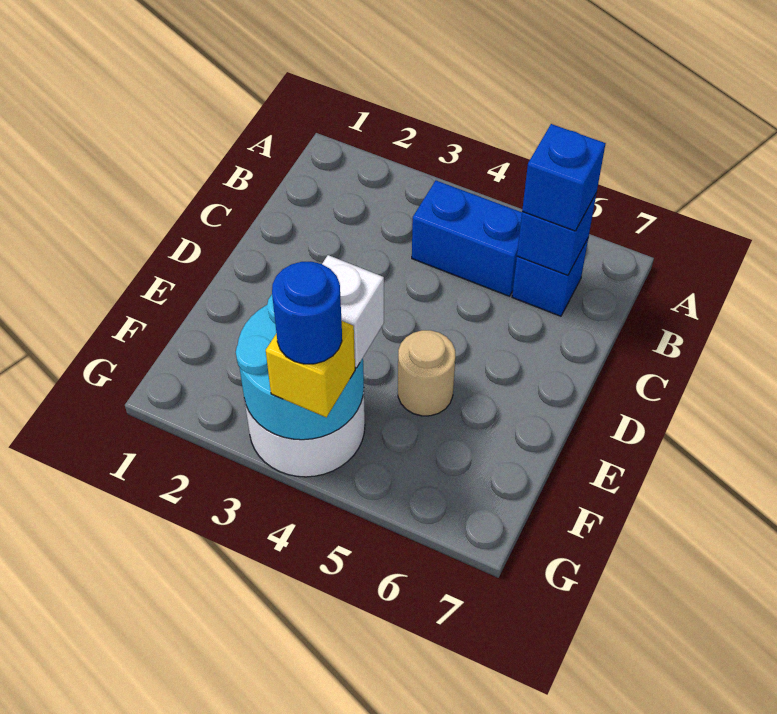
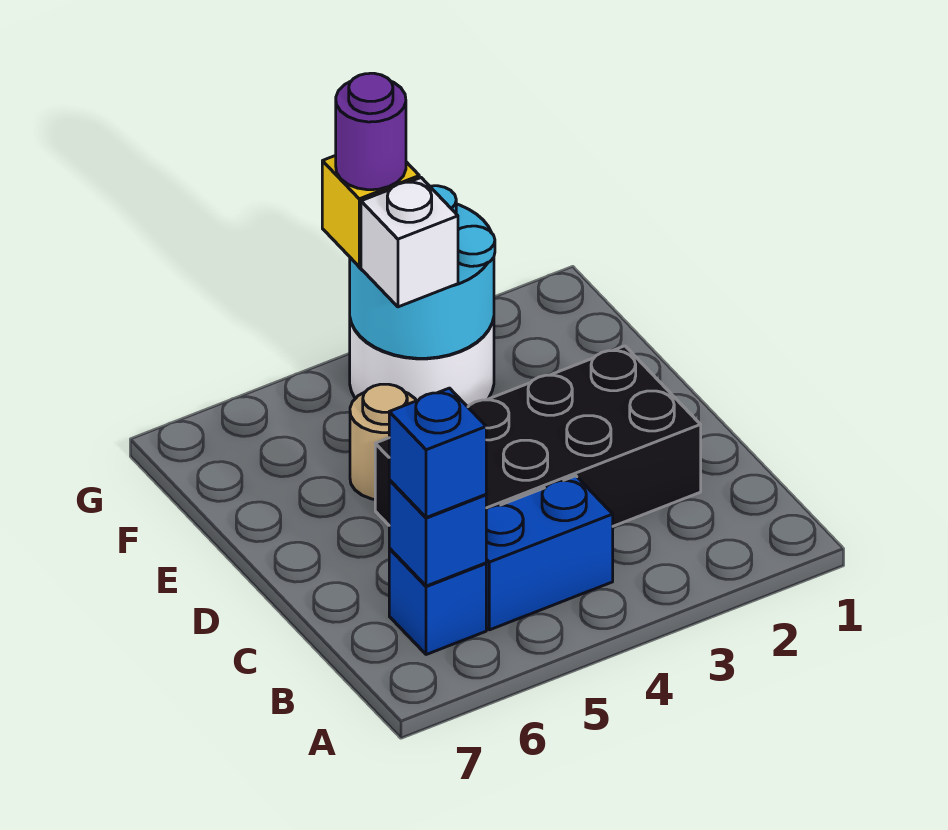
none -> black brick C2:D5 level 1
blue round brick G4 level 4 -> purple round brick G4 level 4

